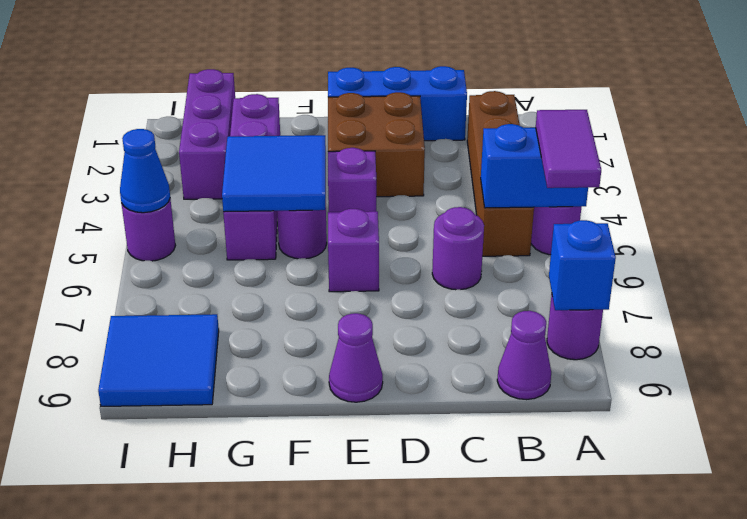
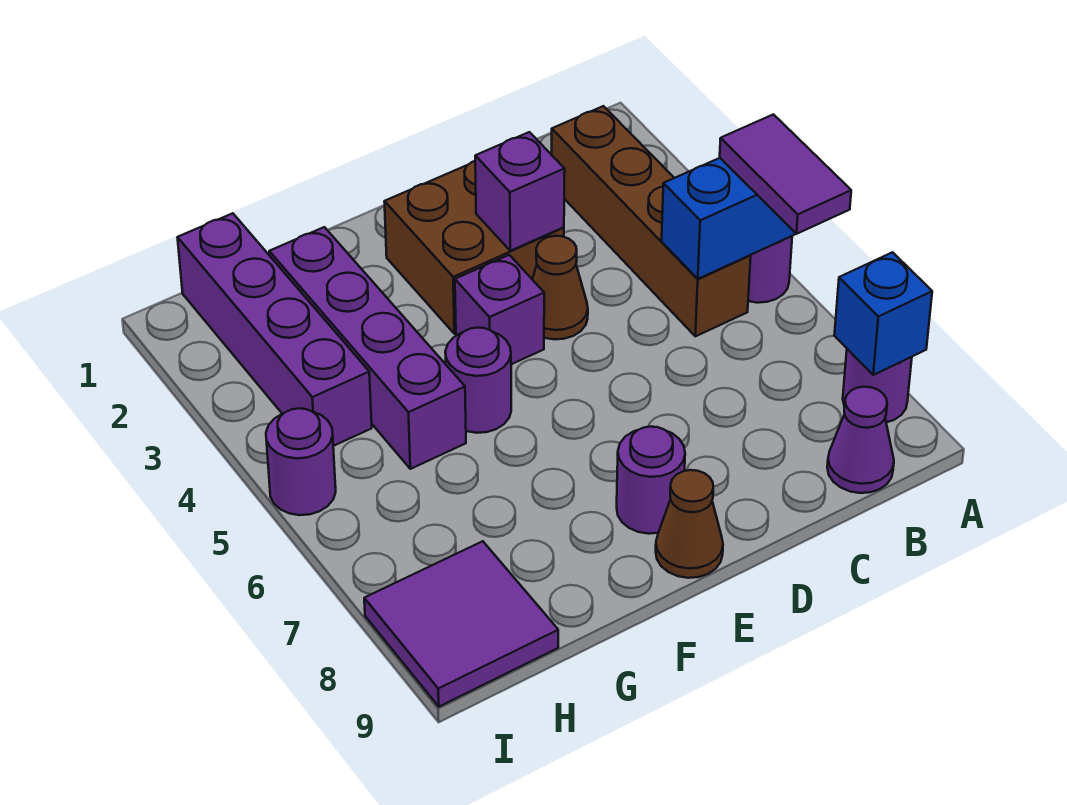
blue brick C1:E1 level 1 -> none
purple round brick C6 level 1 -> purple round brick E8 level 1
none -> brown cone D4 level 1
purple brick E6 level 1 -> purple brick D3 level 2
purple cone E9 level 1 -> brown cone E9 level 1
blue tile F4:G5 level 2 -> none
purple brick H1:H3 level 1 -> purple brick H1:H4 level 1
blue tile H8:I9 level 1 -> purple tile H8:I9 level 1
blue cone I5 level 2 -> none

